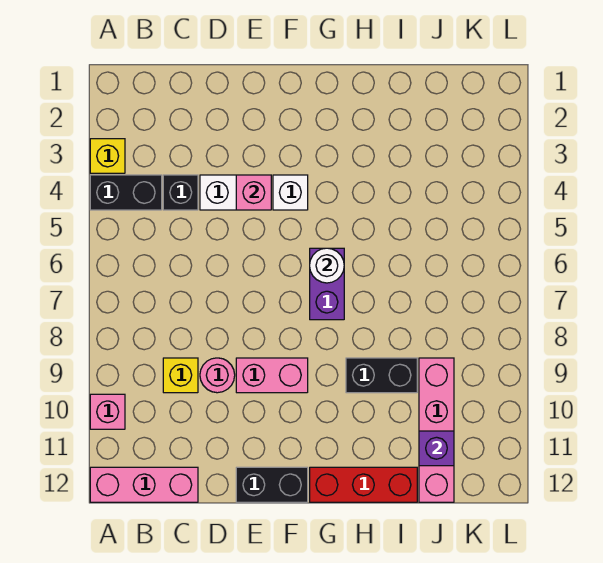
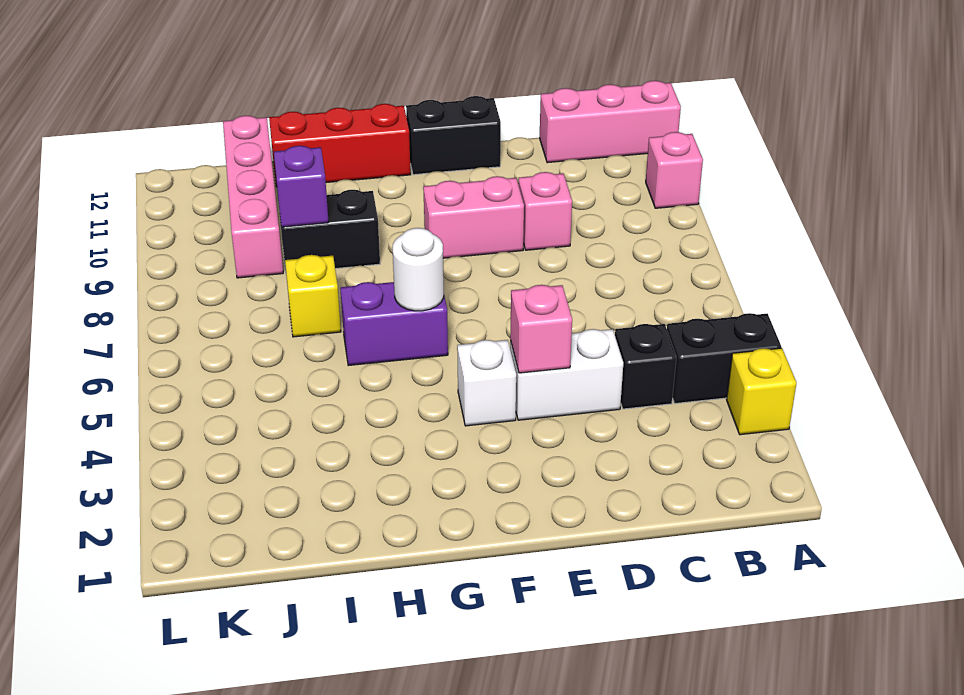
yellow brick C9 level 1 -> yellow brick I7 level 1
pink round brick D9 level 1 -> pink brick D9 level 1
purple brick G6:G7 level 1 -> purple brick G6:H6 level 1
purple brick J11 level 2 -> purple brick I9 level 2

